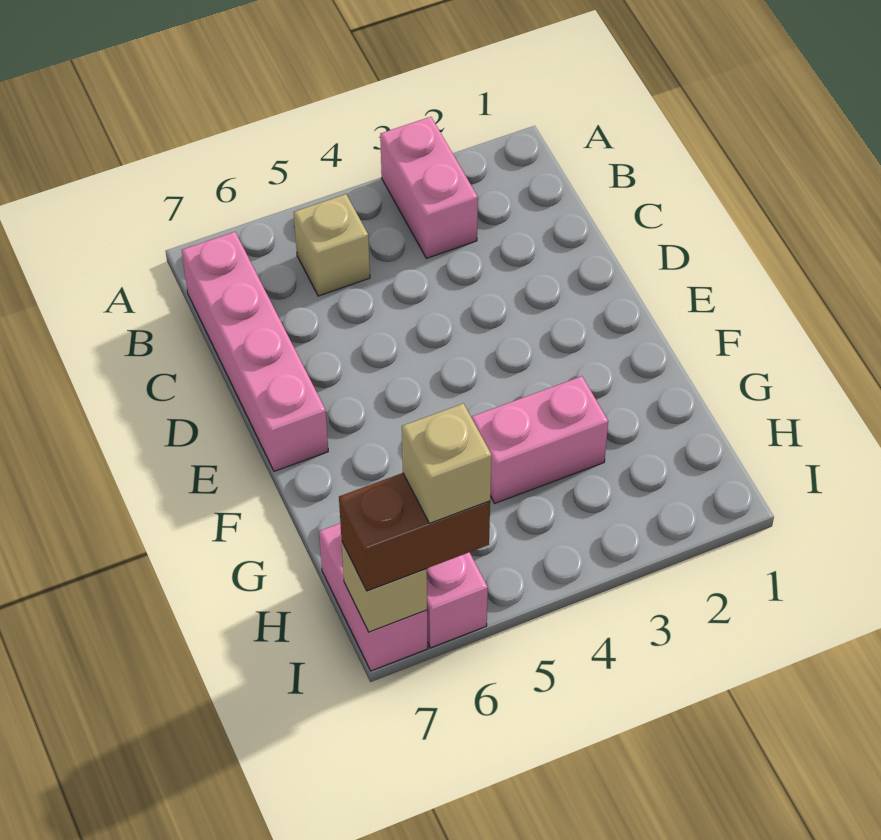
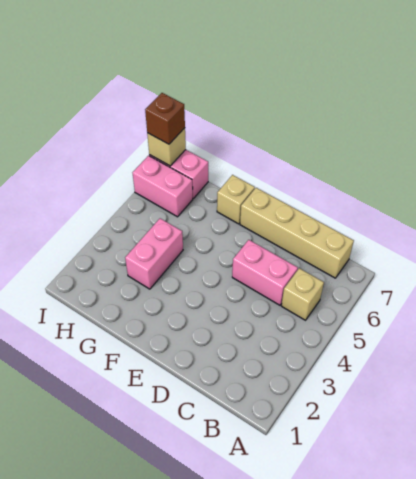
pink brick A3:B3 level 1 -> pink brick C5:D5 level 1
pink brick B7:E7 level 1 -> tan brick B7:E7 level 1
brown brick I6:I7 level 3 -> brown brick I7 level 3
tan brick I6 level 4 -> tan brick F7 level 1

